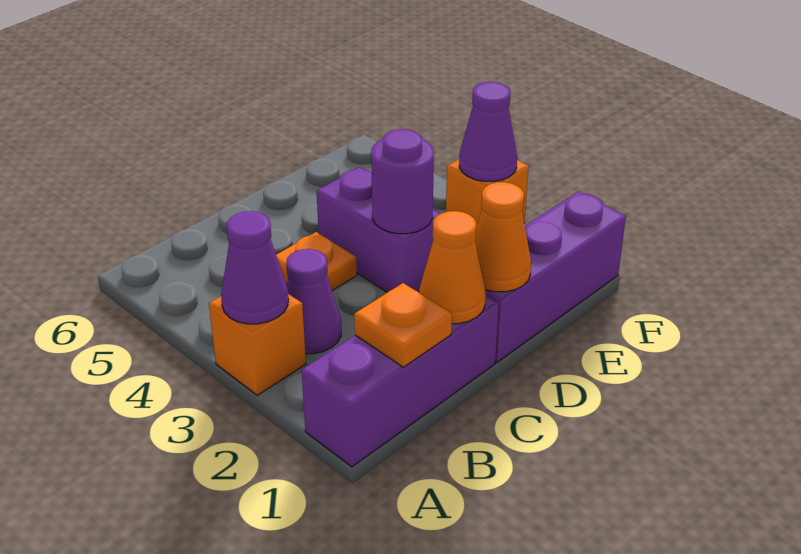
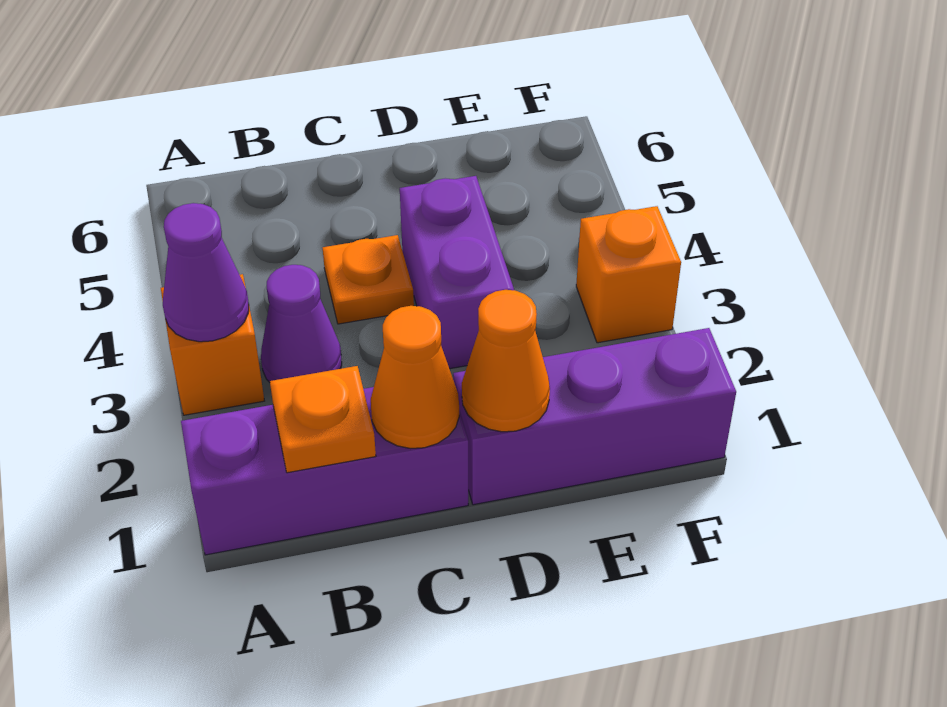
purple round brick D3 level 2 -> none
purple cone F3 level 2 -> none

